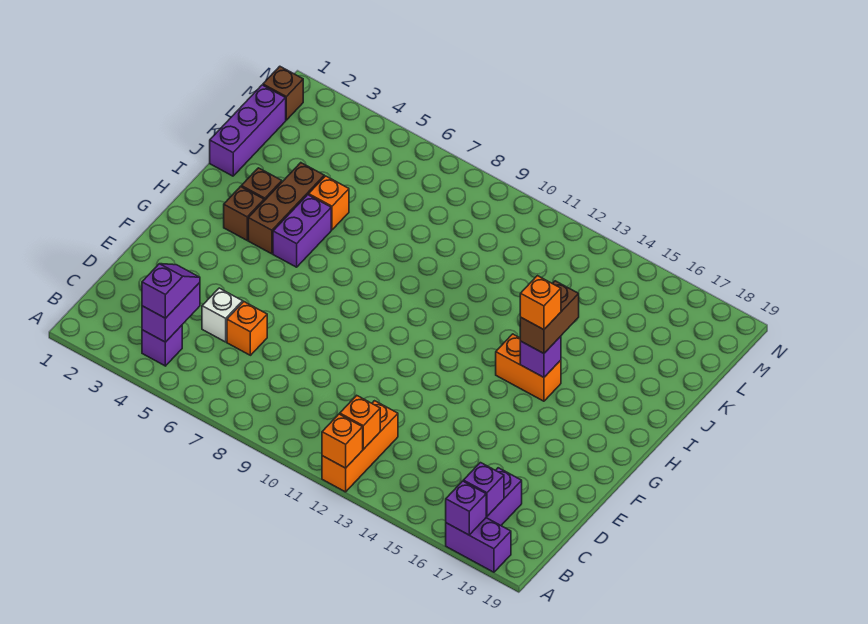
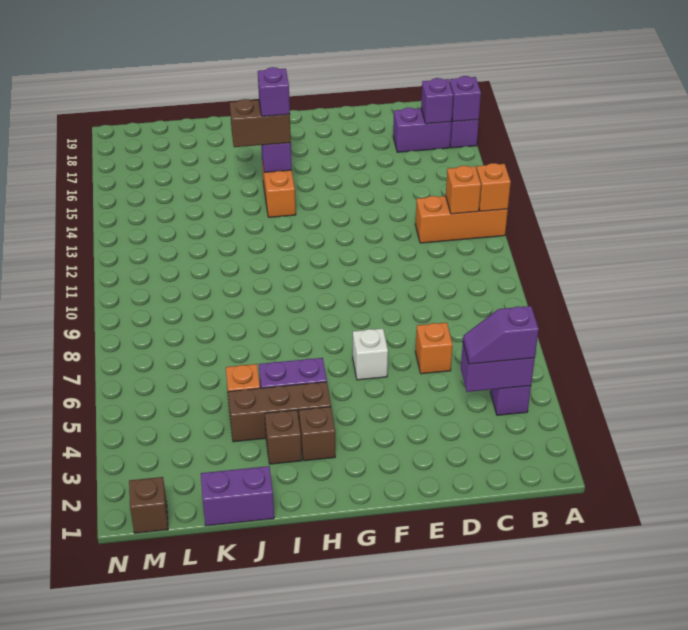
white brick D5 level 1 -> white brick F6 level 1
orange brick H15 level 4 -> purple brick H15 level 4
purple brick J1:L1 level 1 -> purple brick J1:K1 level 1

